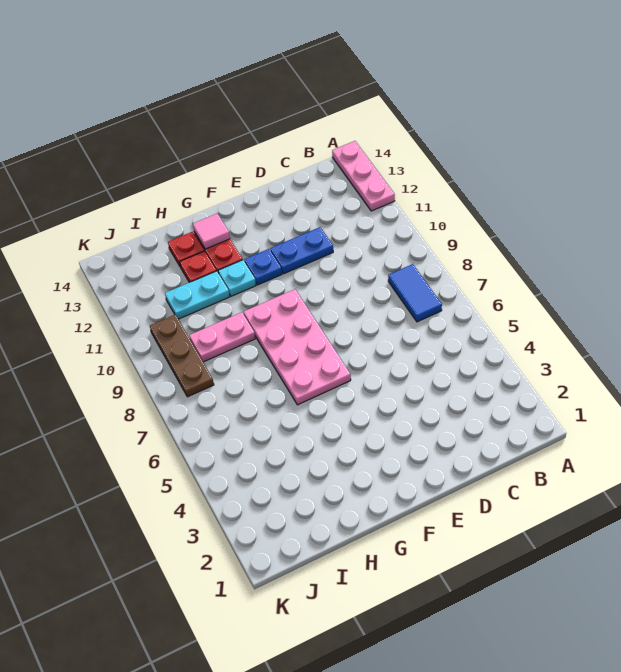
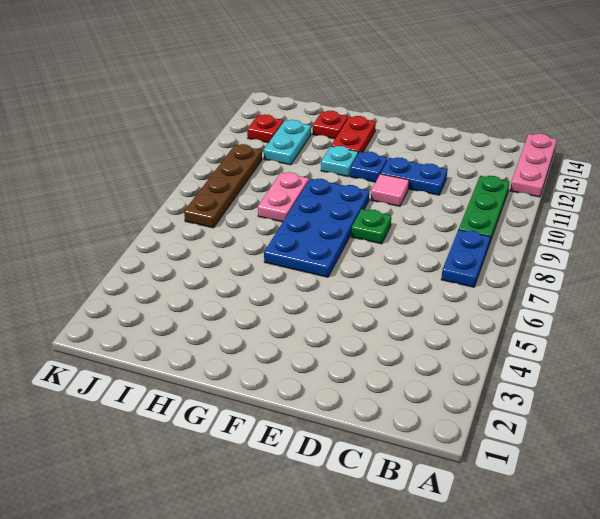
blue tile B7:B8 level 1 -> blue plate B7:B8 level 1
none -> green plate B9:B11 level 1
none -> green plate E8 level 1
pink plate F6:G9 level 1 -> blue plate F6:G9 level 1
pink tile G13 level 2 -> pink tile E10 level 1
pink plate H9:I9 level 1 -> pink plate H8:H9 level 1
cyan plate H11:I11 level 1 -> cyan plate I11:I12 level 1
red plate H12 level 1 -> red plate J12 level 1
brown plate J8:J10 level 1 -> brown plate J7:J10 level 1

